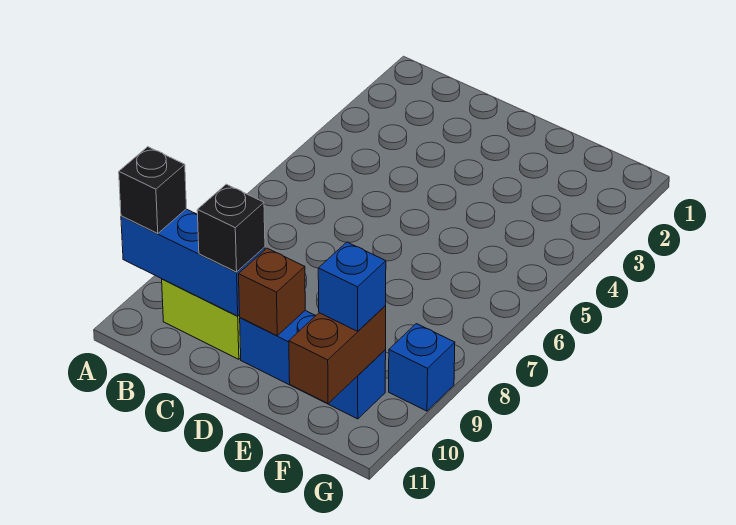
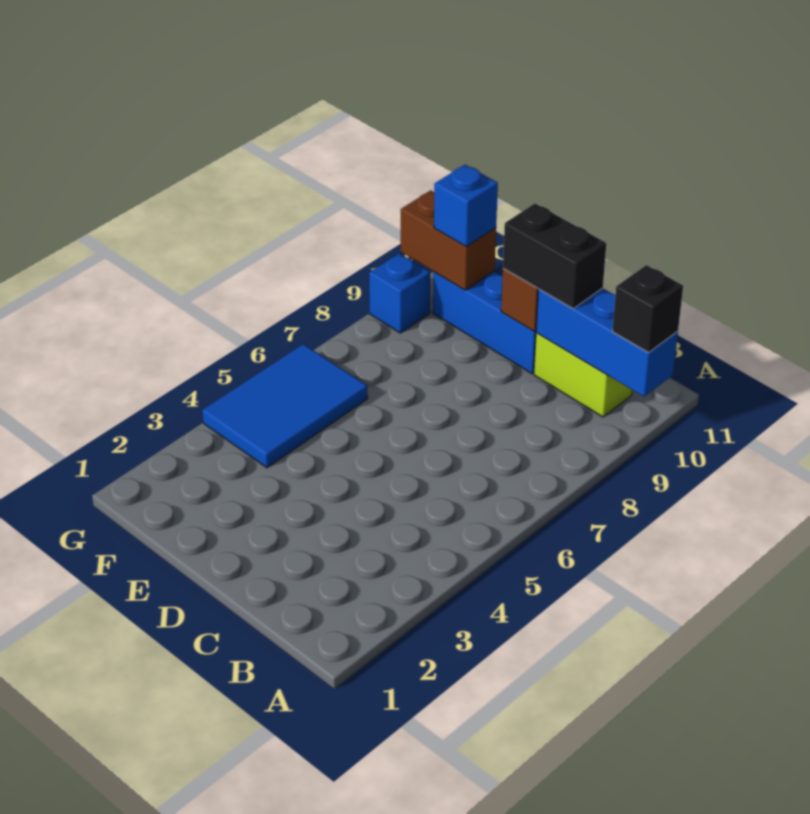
black brick C10 level 3 -> black brick C10:D10 level 3
none -> blue tile F4:G6 level 1
brown brick F10:F11 level 2 -> brown brick F10:G10 level 2

